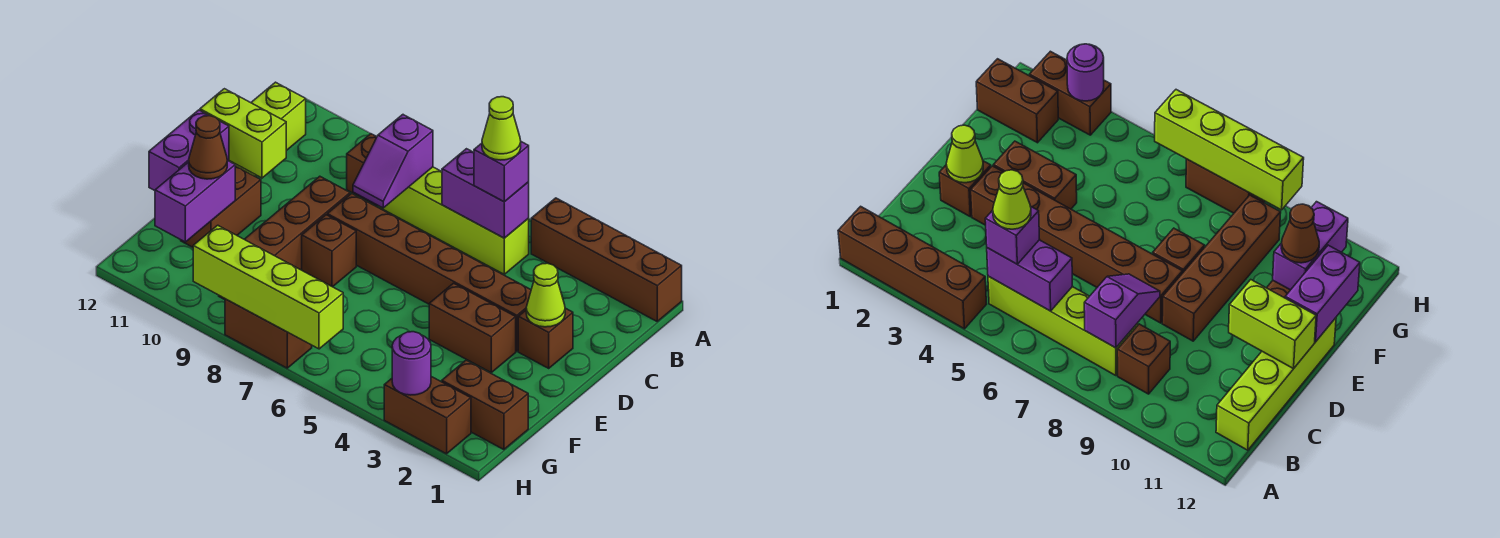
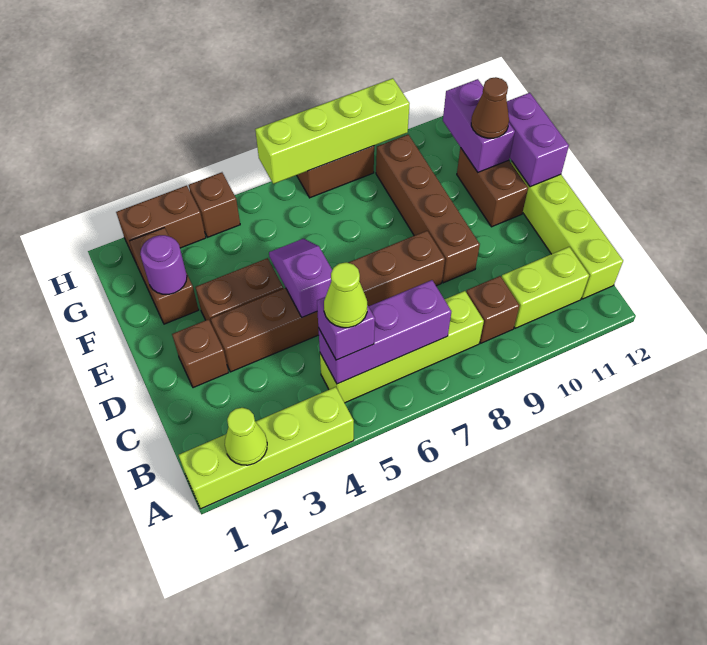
brown brick A1:A4 level 1 -> lime brick A1:A4 level 1
purple brick B5:B6 level 2 -> purple brick B5:B7 level 2
purple slope B8:C8 level 2 top B -> purple slope D5:E5 level 2 top D
lime cone D2 level 2 -> lime cone A2 level 2
lime brick D11:D12 level 2 -> lime brick B10:B11 level 1
brown brick E8 level 1 -> brown brick H4 level 1
brown brick G1:G2 level 1 -> brown brick F2:G2 level 1
purple round brick H3 level 2 -> purple round brick F2 level 2

